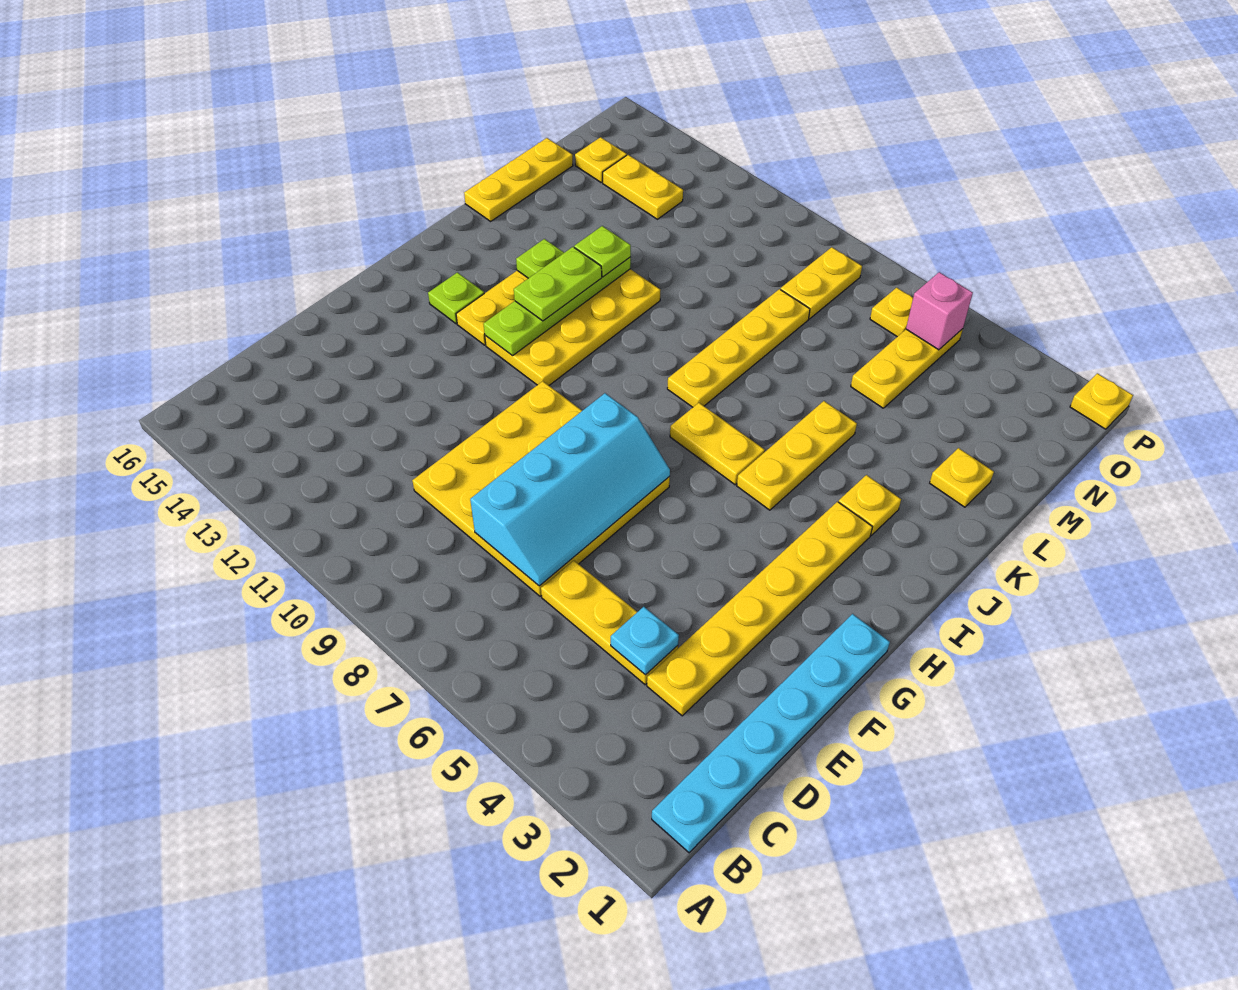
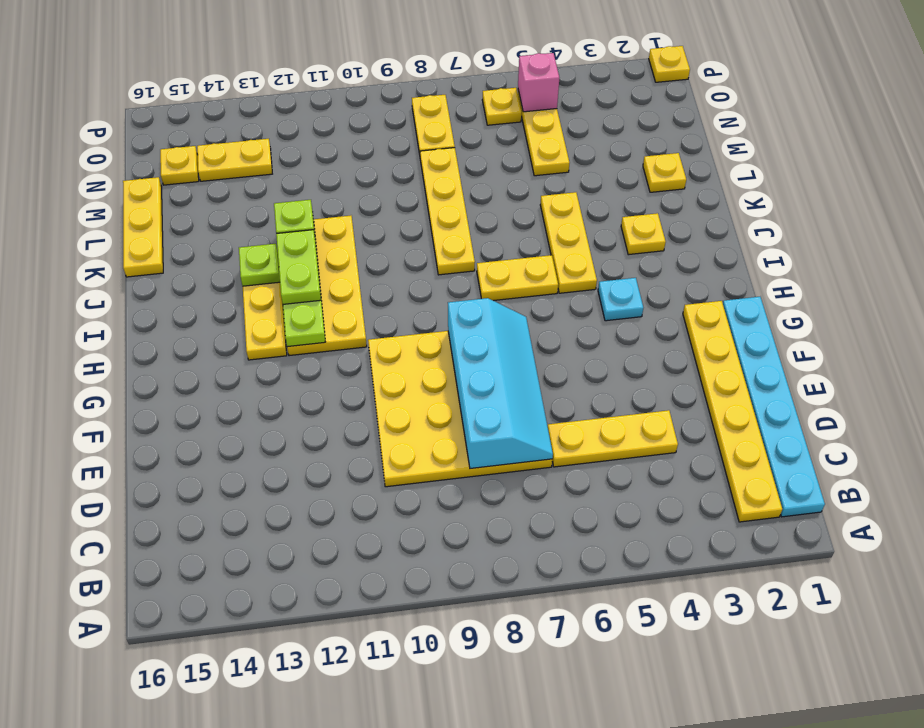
yellow plate D3:I3 level 1 -> yellow plate B2:G2 level 1
cyan plate D4 level 2 -> cyan plate H4 level 1
lime plate H14 level 1 -> none

